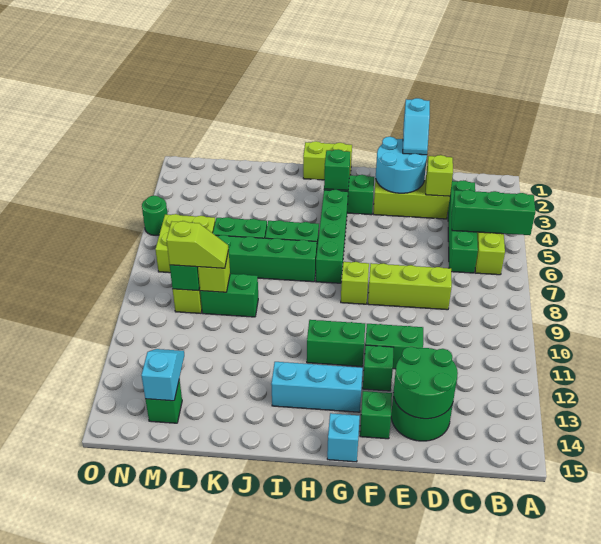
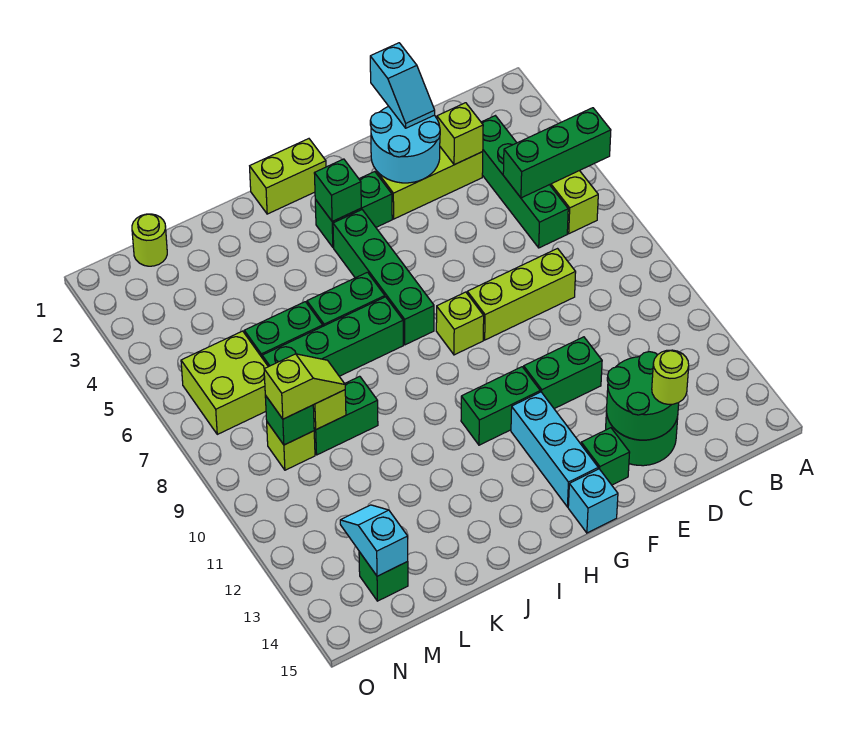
none -> lime round brick D14 level 3
green brick F12 level 1 -> none
cyan brick G13:I13 level 1 -> cyan brick G12:G14 level 1
none -> lime round brick M1 level 1
green round brick O5 level 1 -> none

